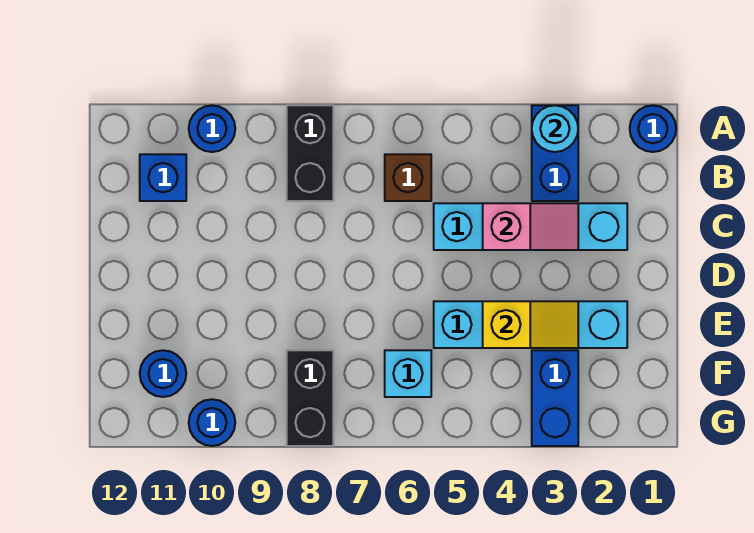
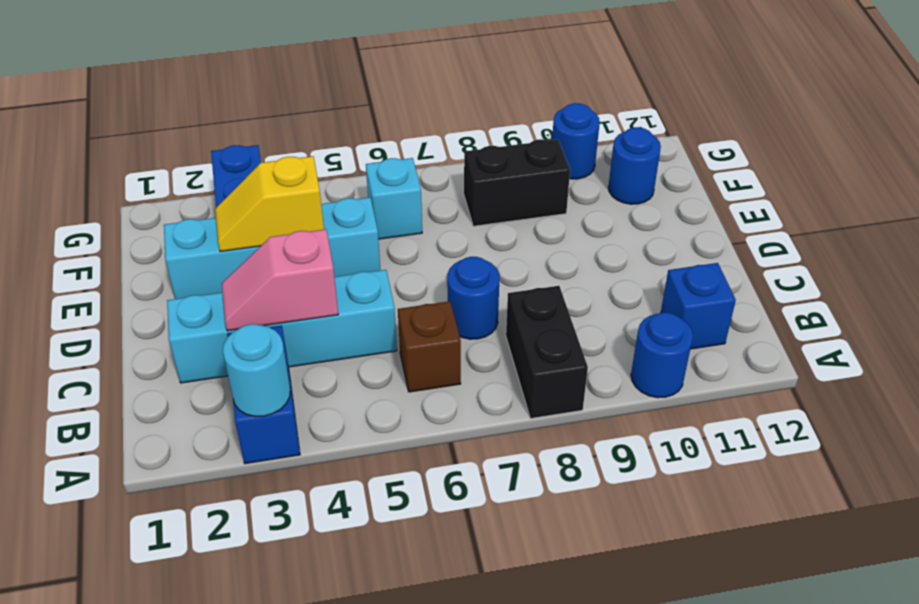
blue round brick A1 level 1 -> blue round brick C7 level 1
black brick F8:G8 level 1 -> black brick F8:F9 level 1

